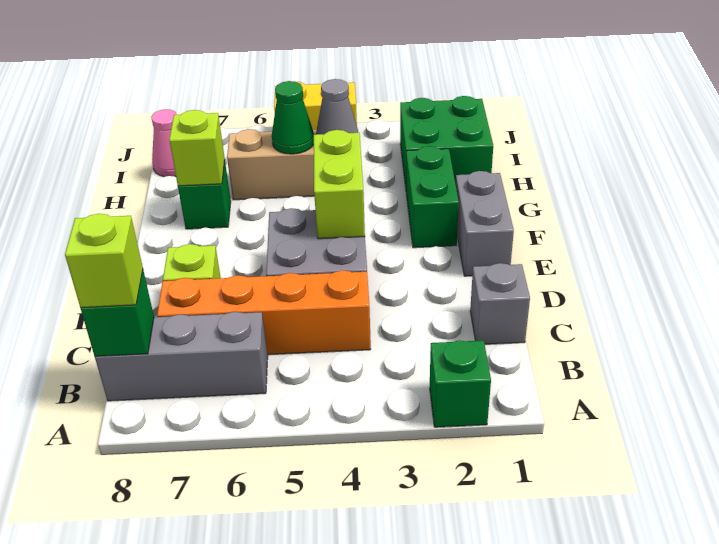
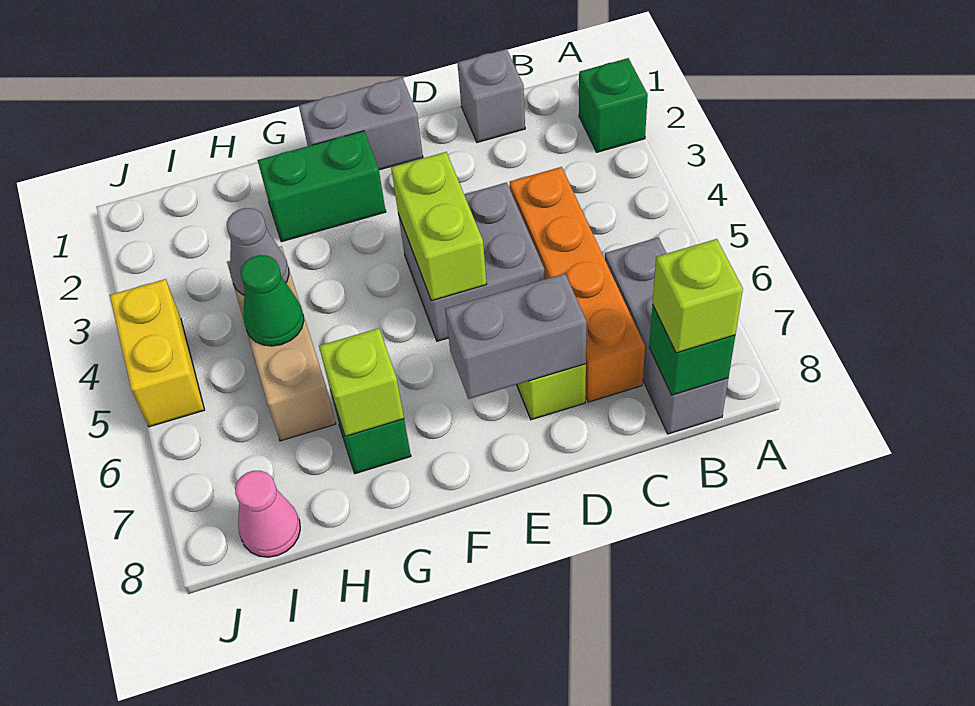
none -> grey brick D7:E7 level 2
lime brick E4:F4 level 2 -> lime brick E4:E5 level 2
green brick H1:I2 level 1 -> none

